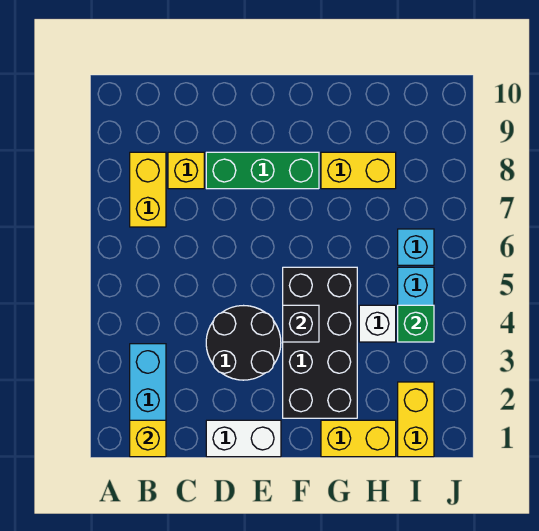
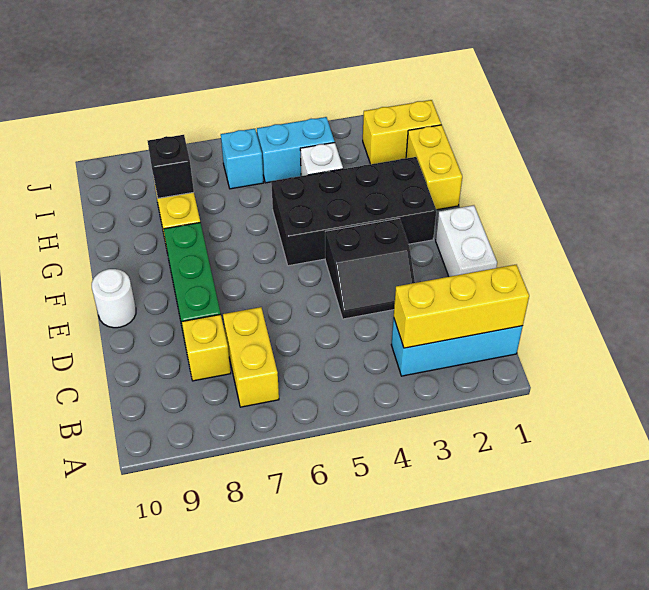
yellow brick B1 level 2 -> yellow brick B1:B3 level 2
yellow brick B7:B8 level 1 -> yellow brick B7:C7 level 1
black round brick D3:E4 level 1 -> black slope D3:E4 level 1 top E
none -> white round brick E10 level 1
black brick F4 level 2 -> black brick H8 level 2
green brick I4 level 2 -> none

